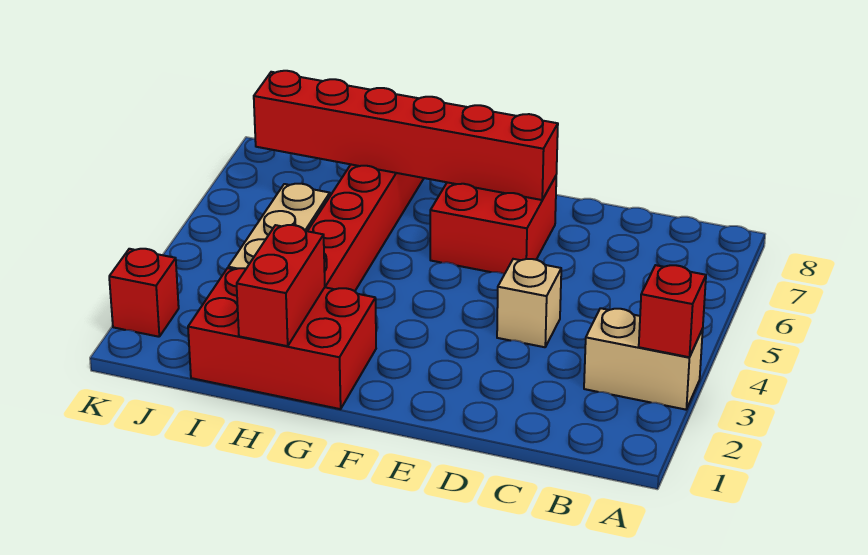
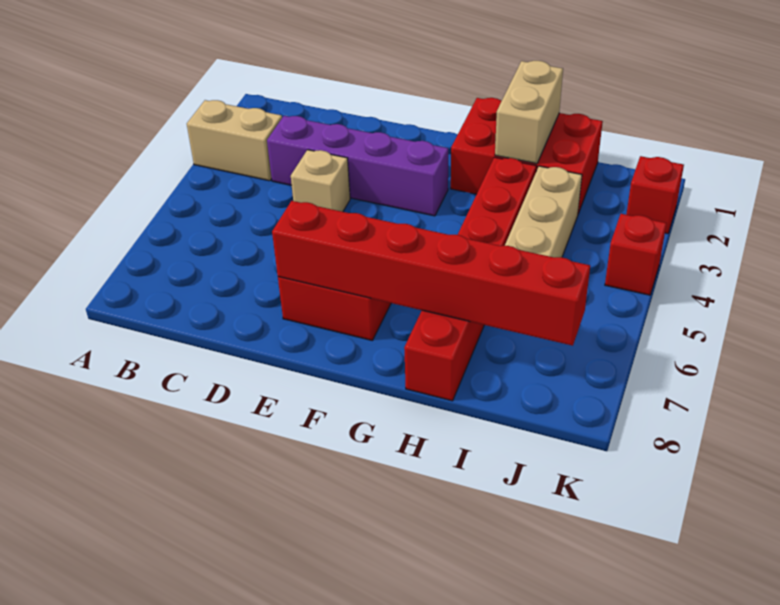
red brick A3 level 2 -> red brick K4 level 1
none -> purple brick C3:F3 level 1
red brick H1:H2 level 2 -> tan brick H1:H2 level 2

